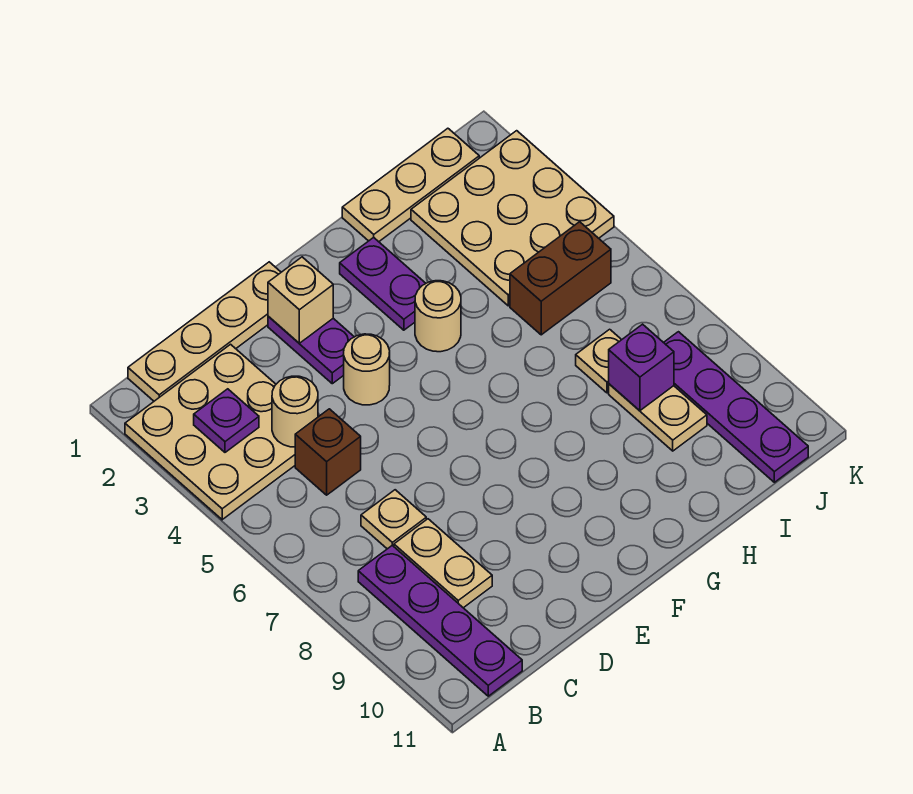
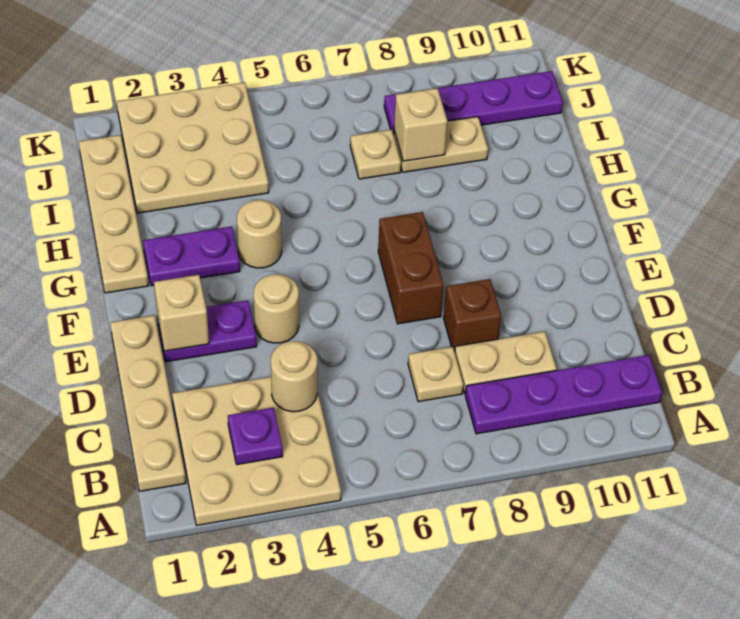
brown brick C5 level 1 -> brown brick D8 level 1
tan plate H1:J1 level 1 -> tan plate G1:J1 level 1
brown brick I5:J5 level 1 -> brown brick E7:F7 level 1
purple brick I8 level 2 -> tan brick I8 level 2

